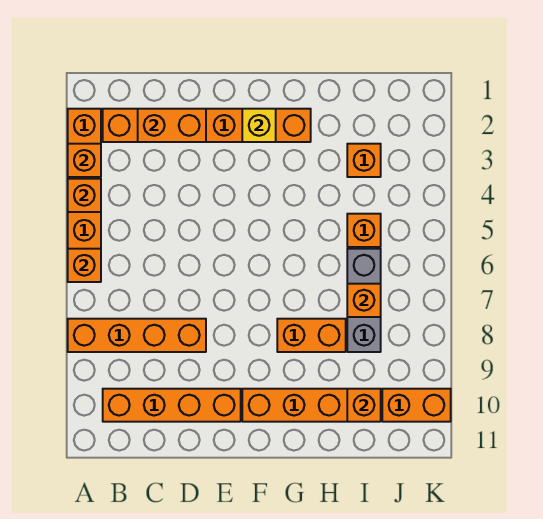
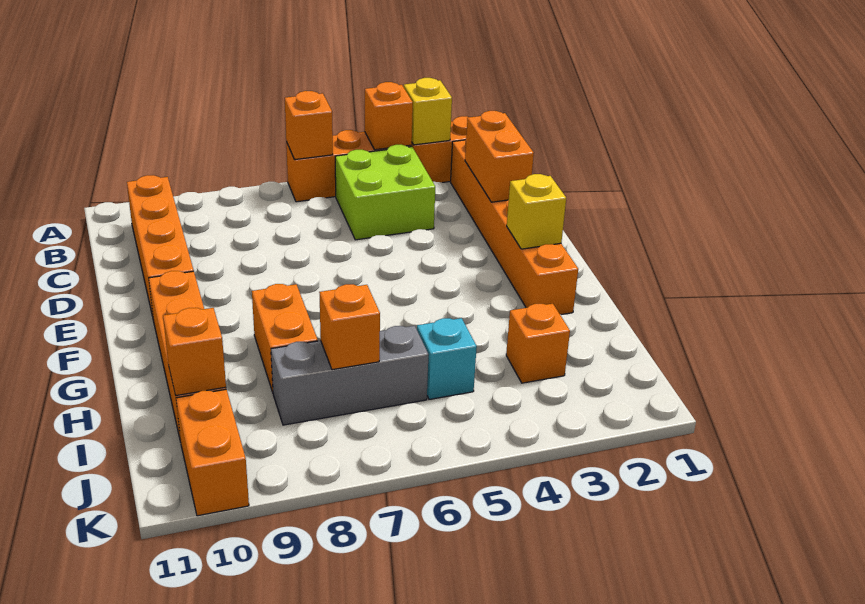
orange brick A3 level 2 -> yellow brick A3 level 2
orange brick A8:D8 level 1 -> none
none -> lime brick B4:C5 level 1
orange brick I5 level 1 -> cyan brick I5 level 1

